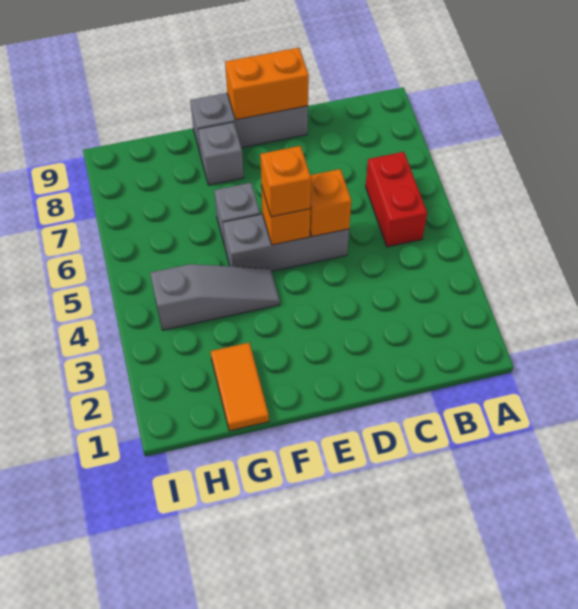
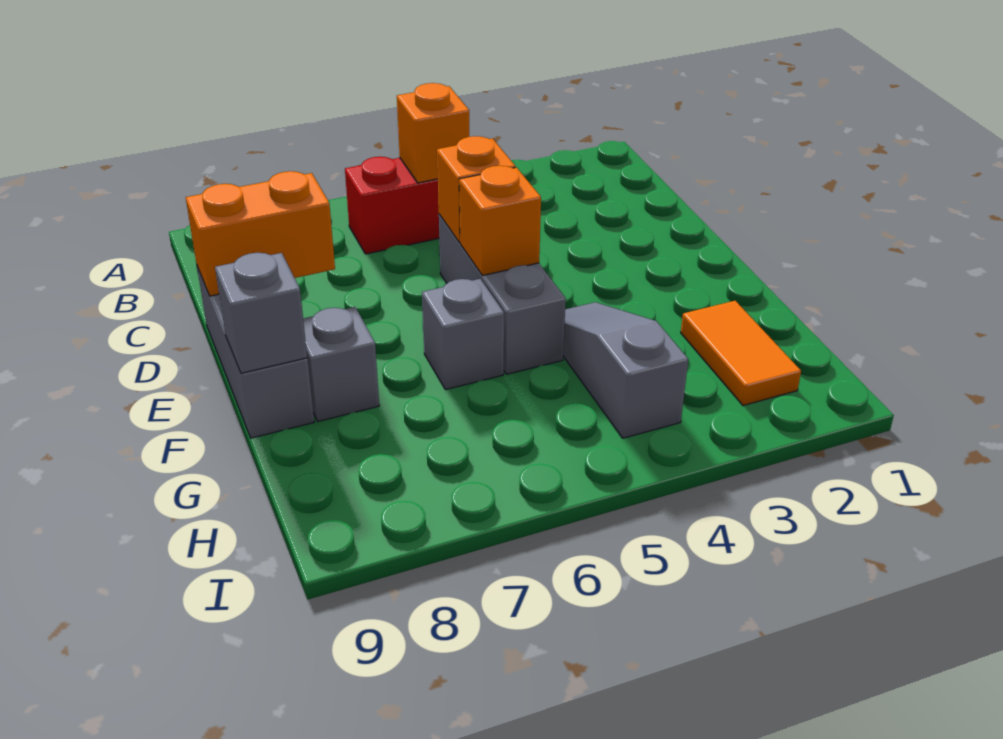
orange brick D9:E9 level 2 -> orange brick D8:D9 level 2
orange brick E5 level 3 -> orange brick B5 level 2
none -> grey brick F9 level 2
orange tile G1:G2 level 1 -> orange tile G2:H2 level 1

